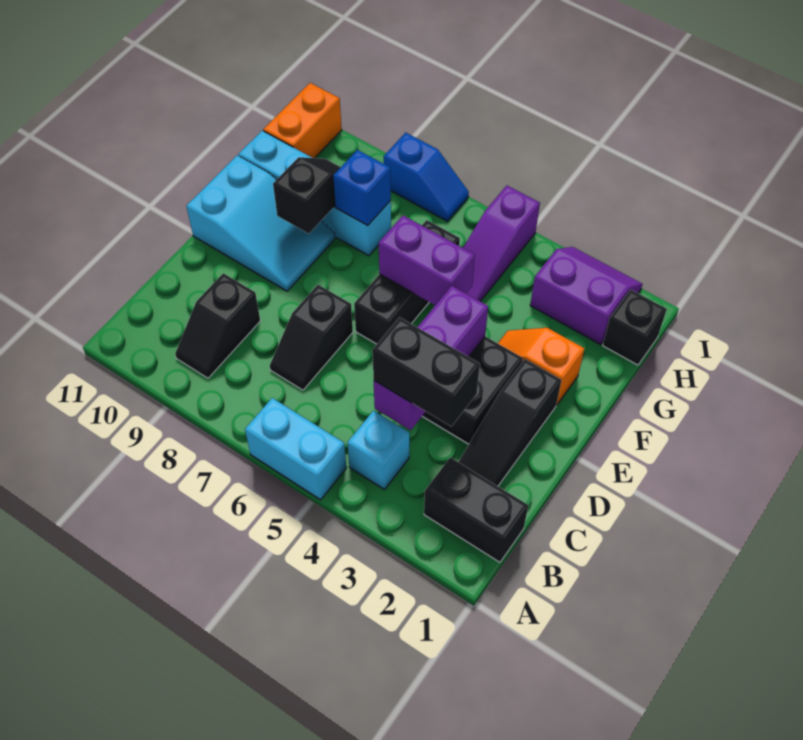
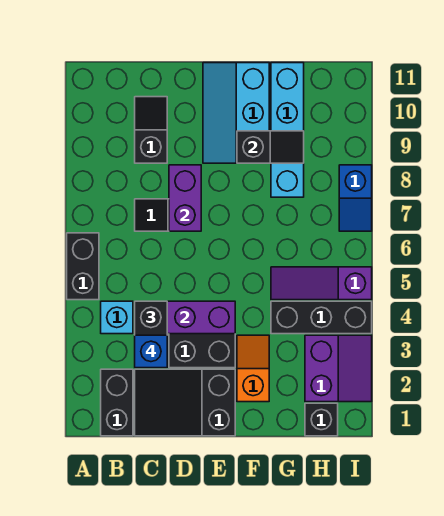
cyan brick A5:A6 level 1 -> black brick A5:A6 level 1
black slope B9:C9 level 1 top C -> black slope C9:C10 level 1 top 9
black slope C2:E2 level 1 top E -> black slope C1:E2 level 1 top E
black brick E6:G6 level 1 -> black brick G4:I4 level 1
cyan slope E9:F11 level 1 top 11 -> cyan slope E9:F11 level 1 top F
purple brick F5:F6 level 2 -> purple brick D7:D8 level 2
blue brick G8 level 2 -> blue brick C3 level 4
orange brick H11:I11 level 1 -> none

